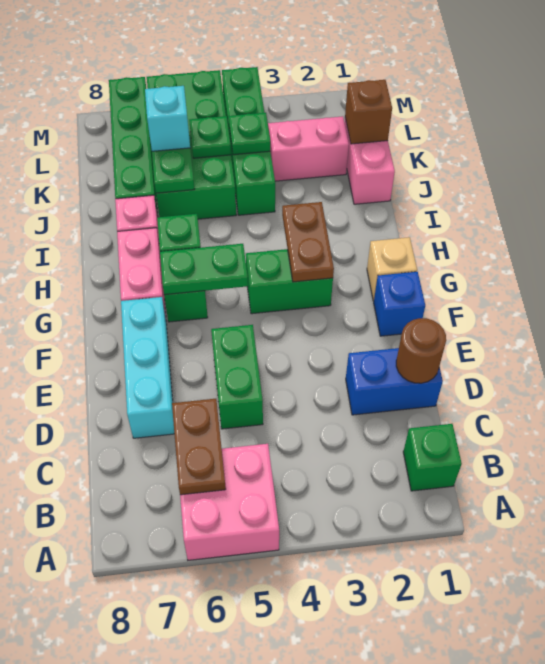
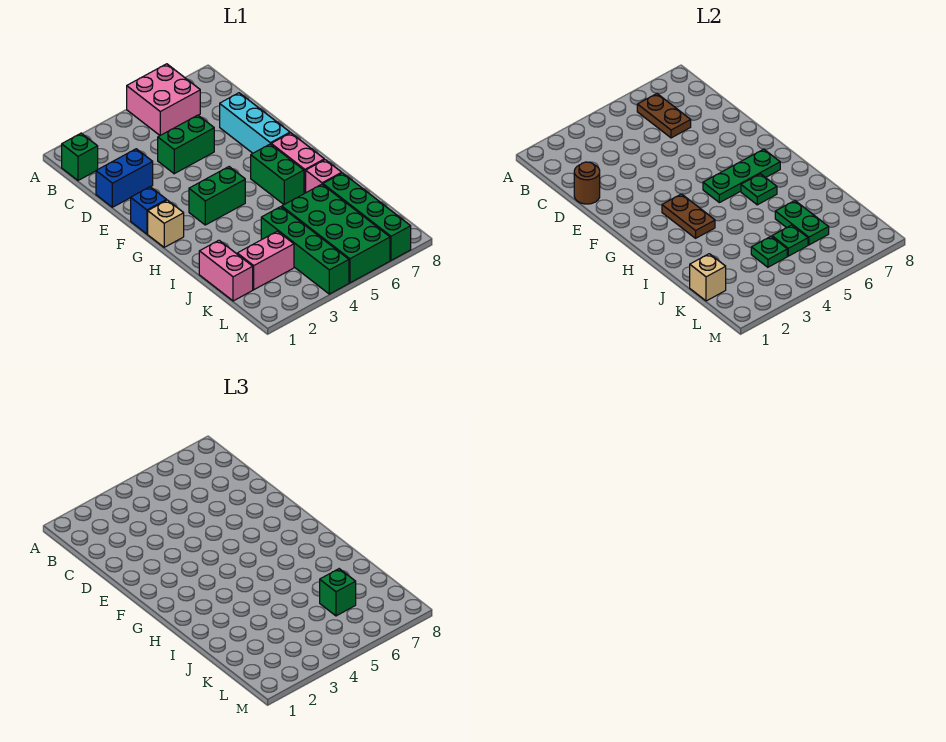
green brick D5:E5 level 1 -> green brick D4:D5 level 1
green plate G5:G6 level 2 -> green plate G5:G7 level 2
brown brick K1 level 2 -> tan brick K1 level 2
cyan brick K6 level 3 -> green brick K6 level 3

